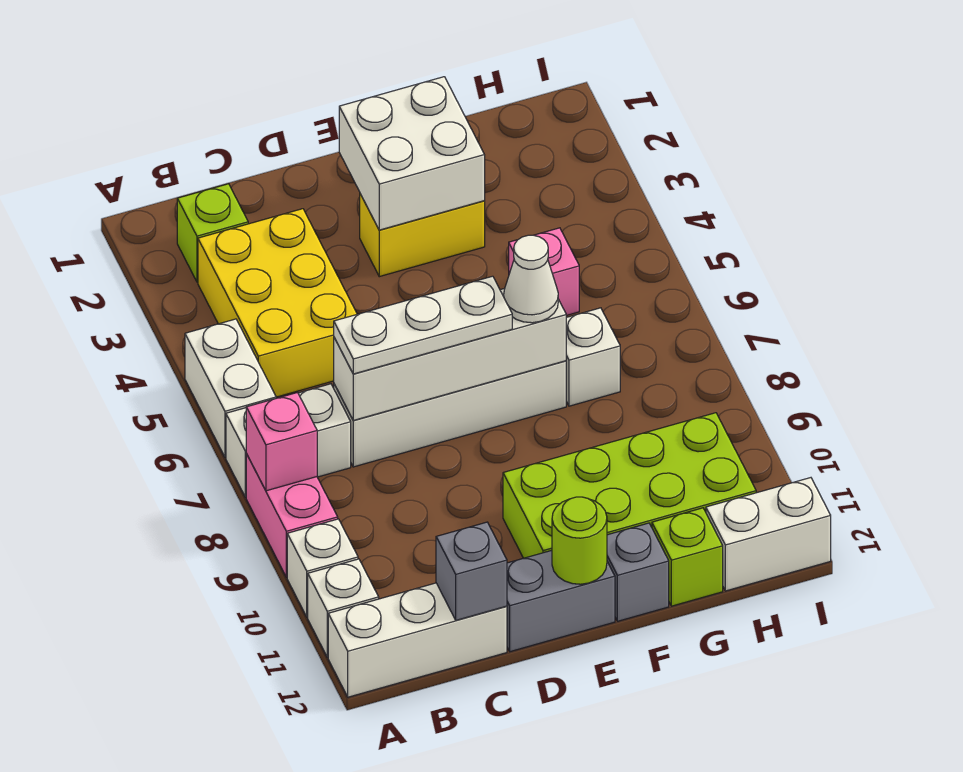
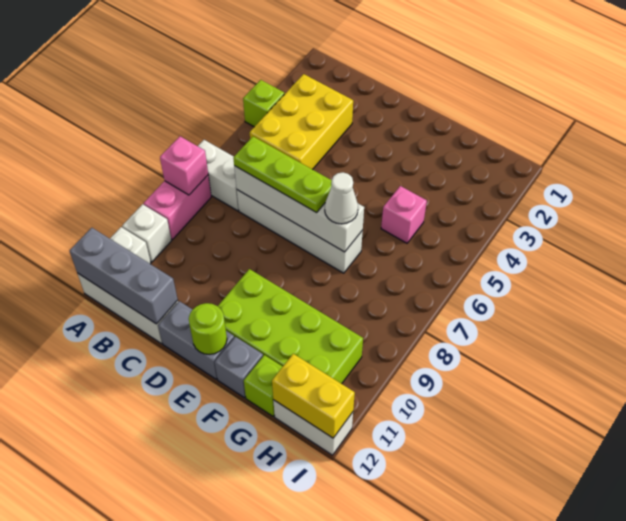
white brick A5:A6 level 1 -> none
lime brick B2 level 1 -> lime brick A4 level 1
white plate C7:E7 level 3 -> lime plate C7:E7 level 3
grey brick C12 level 2 -> grey brick A12:C12 level 2
white brick E2:F3 level 2 -> none
yellow brick E3:F3 level 1 -> yellow brick H12:I12 level 2
white brick G7 level 1 -> none

